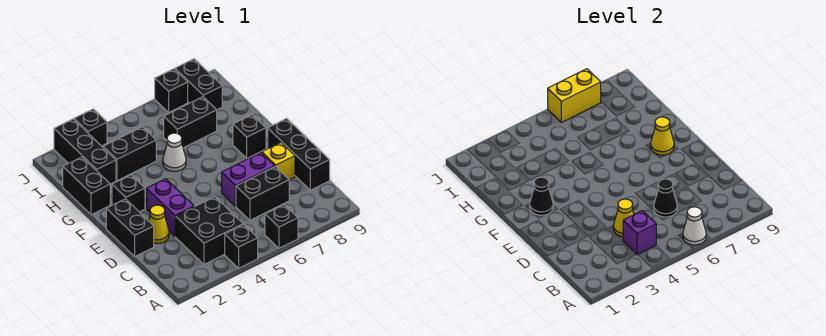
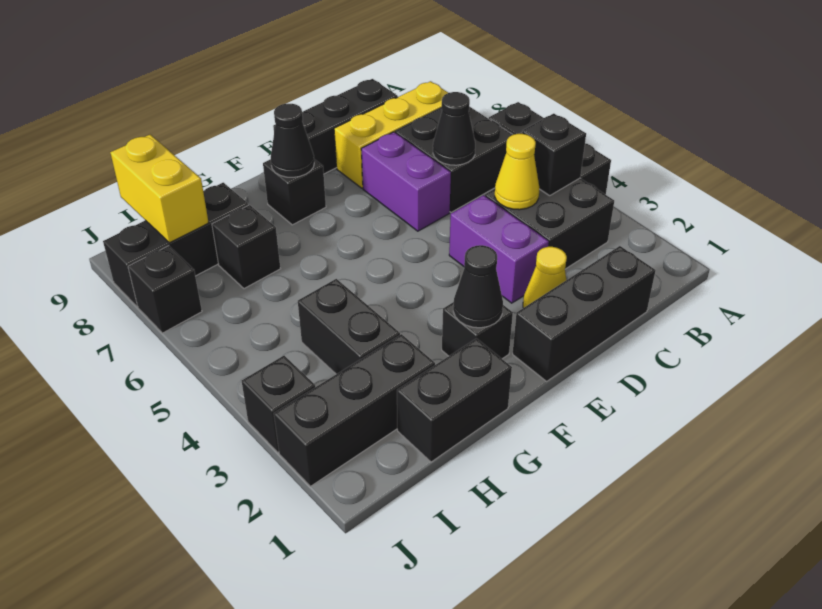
white cone A6 level 2 -> none
purple brick B4 level 2 -> black brick B4 level 2
black brick C6:C7 level 1 -> black brick B6:C7 level 1
black brick D1:E1 level 1 -> black brick C1:E1 level 1
purple brick D3:E3 level 1 -> purple brick D3:D4 level 1
yellow brick D8 level 1 -> yellow brick B8:D8 level 1
yellow cone F8 level 2 -> black cone F8 level 2
white cone G5 level 1 -> none
black brick H6:H7 level 1 -> black brick H7 level 1
black brick I8:J8 level 1 -> black brick H8:J8 level 1
yellow brick J6:J7 level 2 -> yellow brick I8:I9 level 2

